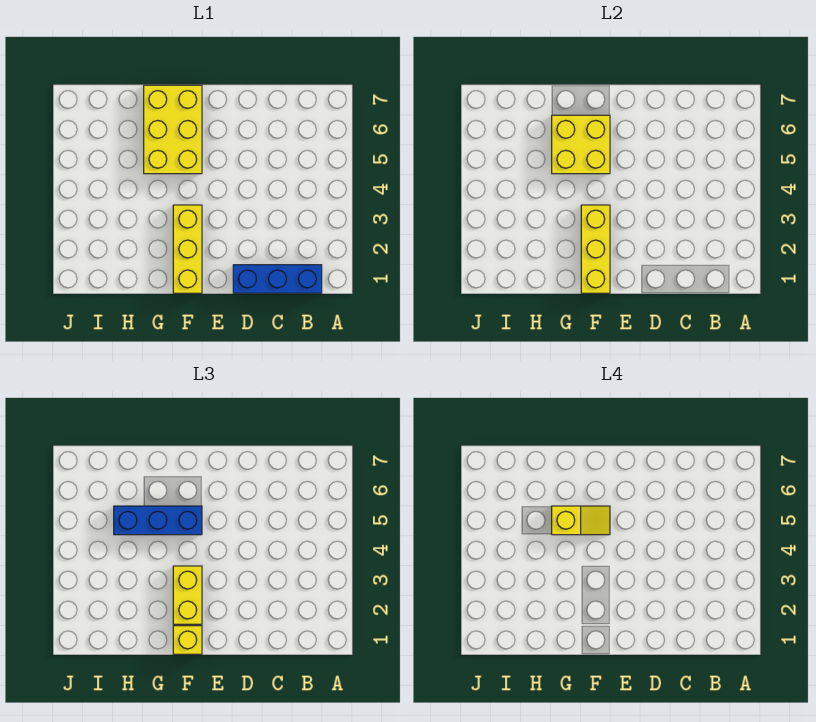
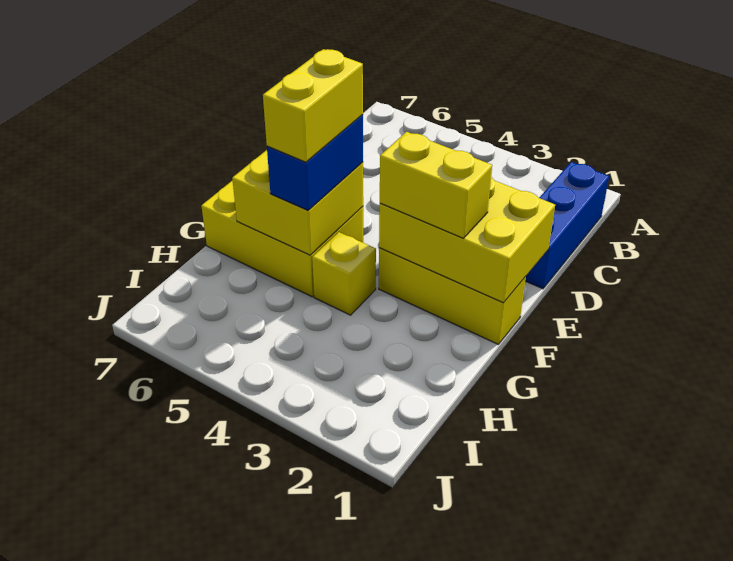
yellow brick F1:F3 level 2 -> yellow brick E1:F3 level 2
yellow brick F1 level 3 -> yellow brick G4 level 1
blue brick F5:H5 level 3 -> blue brick F5:G5 level 3
yellow slope F5:G5 level 4 top G -> yellow brick F5:G5 level 4

